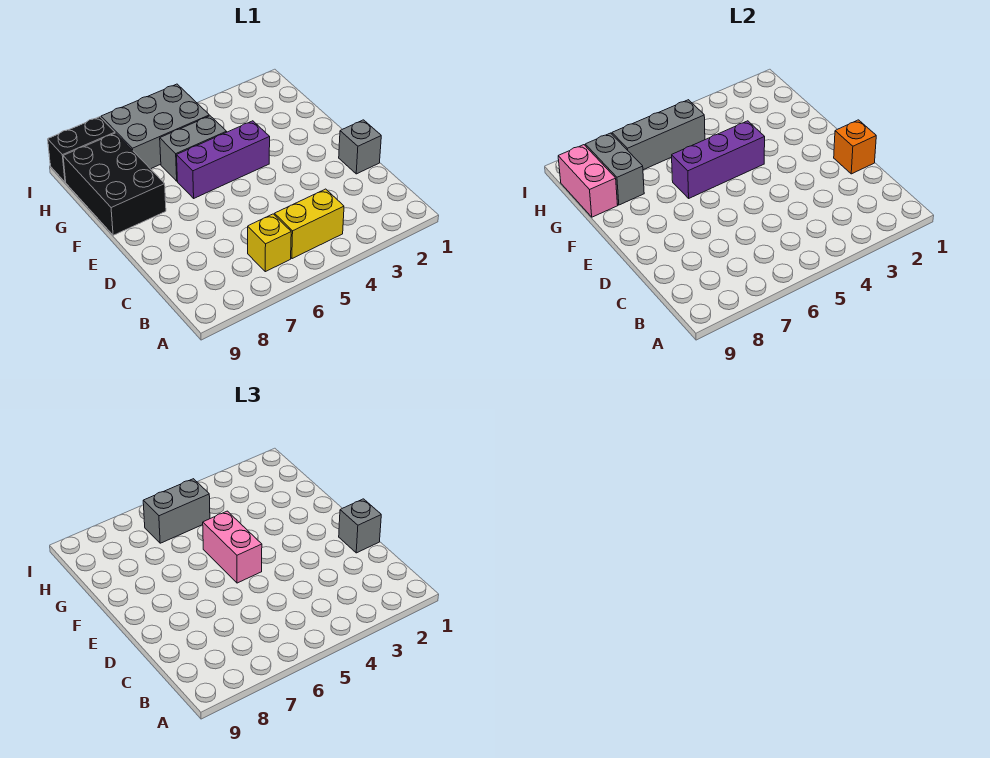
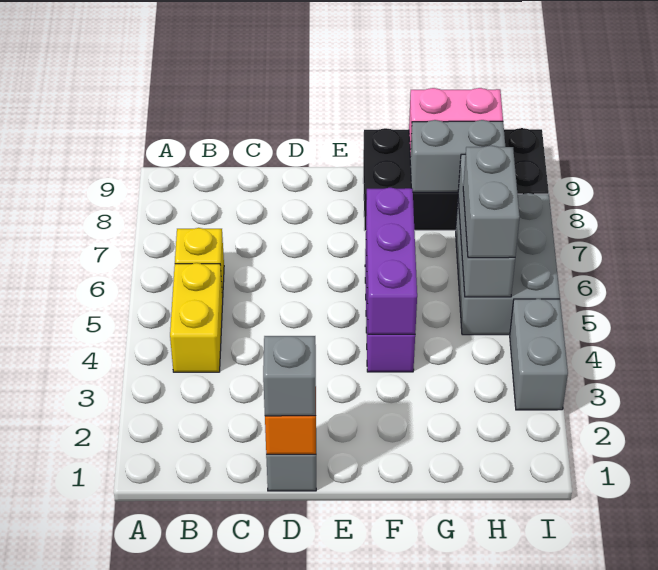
pink brick E5:F5 level 3 -> none
grey brick G5:G6 level 1 -> grey brick I3:I4 level 1

